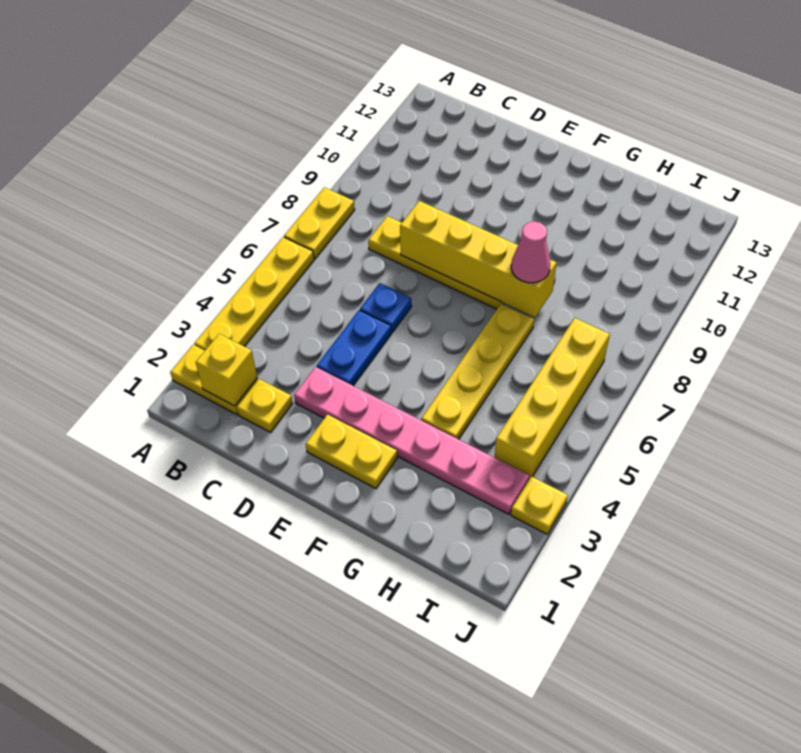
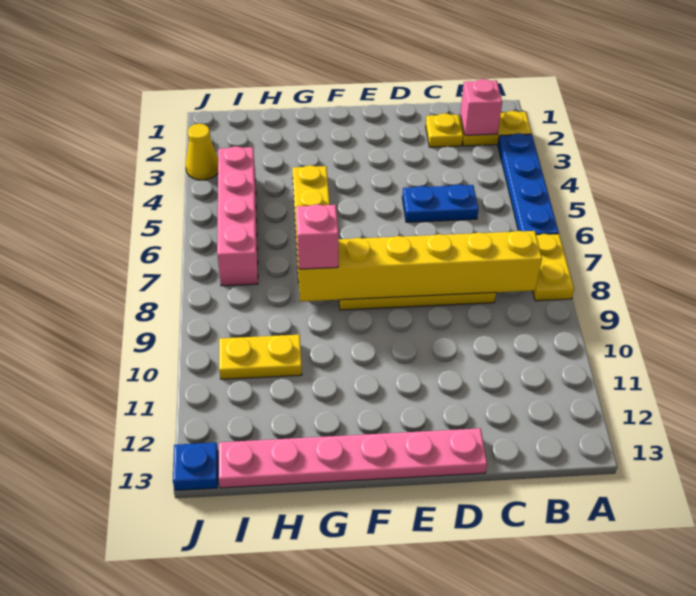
yellow plate A3:A6 level 1 -> blue plate A3:A6 level 1
yellow brick B2 level 2 -> pink brick B2 level 2
pink plate D3:I3 level 1 -> pink plate D13:I13 level 1
blue plate D4:D5 level 1 -> blue plate C5:D5 level 1
blue plate D6 level 1 -> blue plate J13 level 1
yellow brick D8:G8 level 2 -> yellow brick B8:G8 level 2
yellow plate E2:F2 level 1 -> yellow plate H10:I10 level 1
pink cone G8 level 3 -> pink brick G8 level 3
yellow brick I4:I7 level 1 -> pink brick I4:I7 level 1
yellow plate J3 level 1 -> yellow cone J3 level 1

